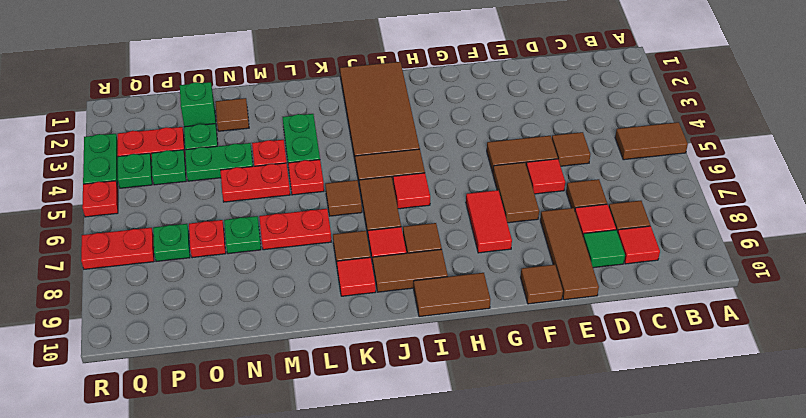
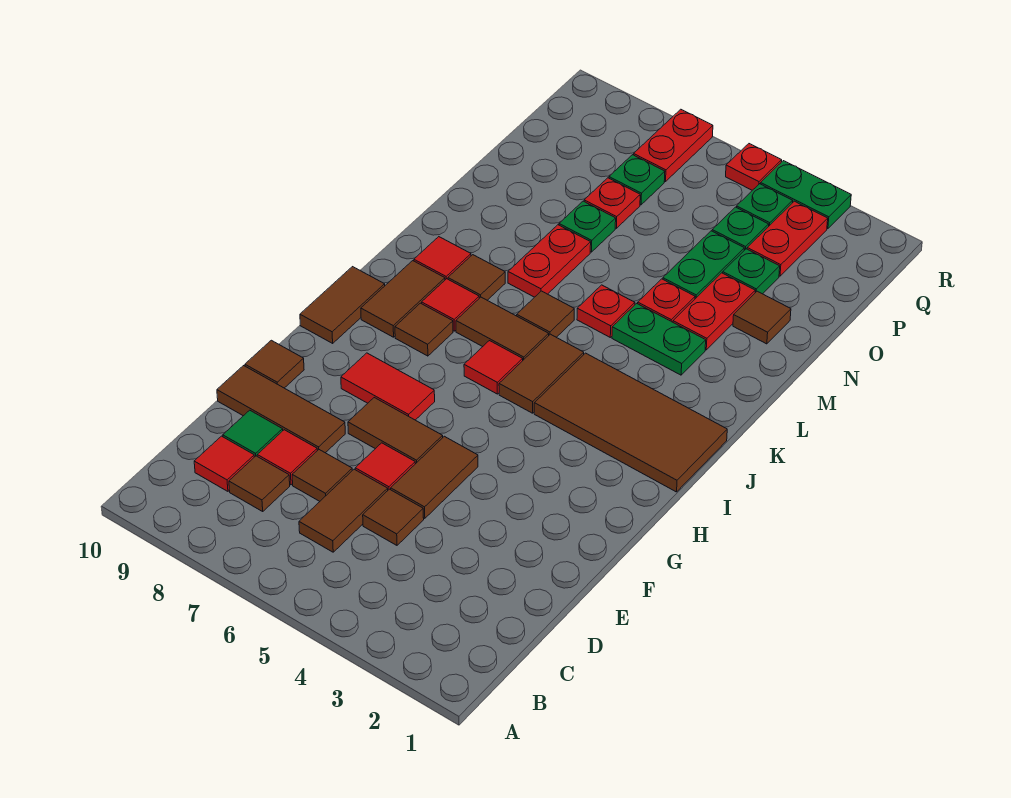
brown tile A5:B5 level 1 -> brown tile C6:D6 level 1
red plate M5:N5 level 1 -> red plate M3:N3 level 1
green brick O2 level 1 -> none

